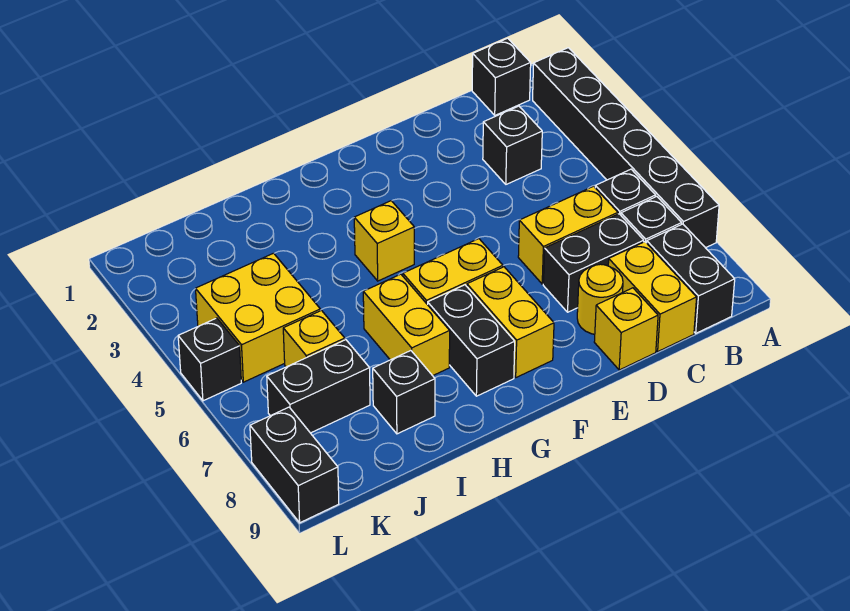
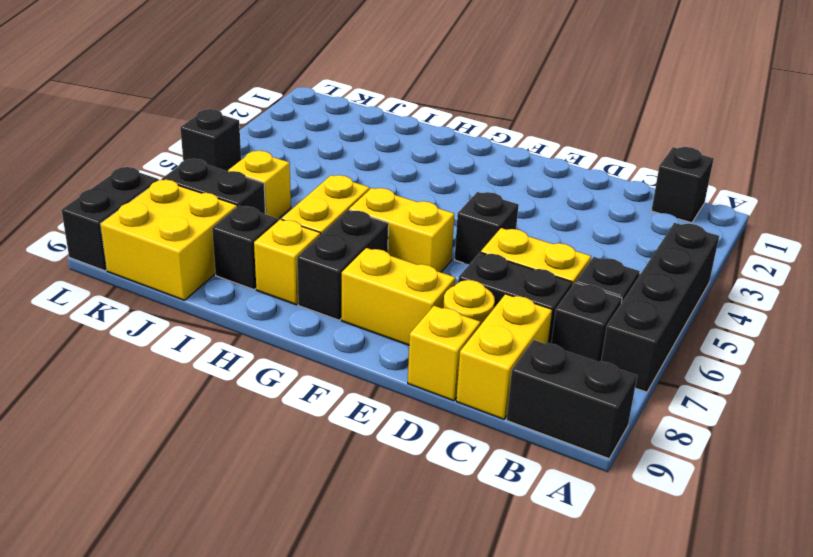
black brick A2:A7 level 1 -> black brick A4:A7 level 1
black brick B8:B9 level 1 -> black brick A9:B9 level 1
black brick C3 level 1 -> black brick E5 level 1
yellow brick F7:F8 level 1 -> yellow brick E8:F8 level 1
yellow brick G4 level 1 -> yellow brick H8 level 1
yellow brick J4:K5 level 1 -> yellow brick J8:K9 level 1

